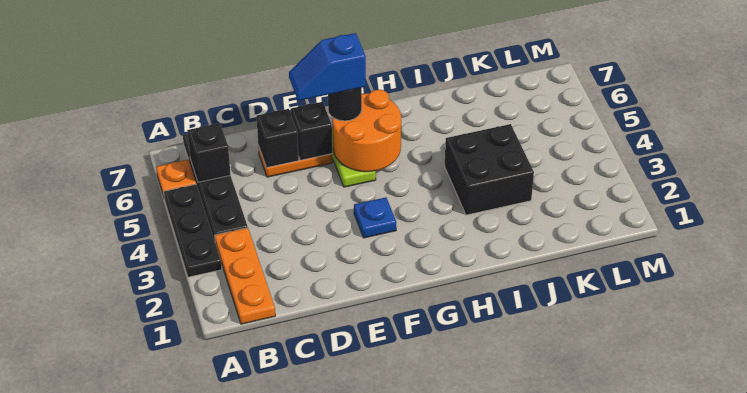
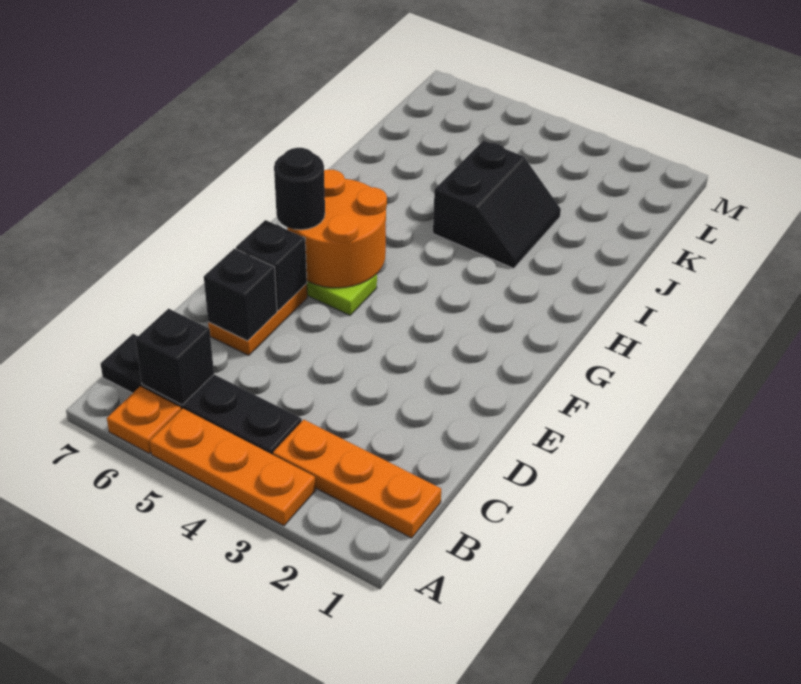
black plate A3:A5 level 1 -> orange plate A3:A5 level 1
blue slope E6:F6 level 4 top F -> none
blue plate F3 level 1 -> none
black brick I3:J4 level 1 -> black slope I3:J4 level 1 top 4

